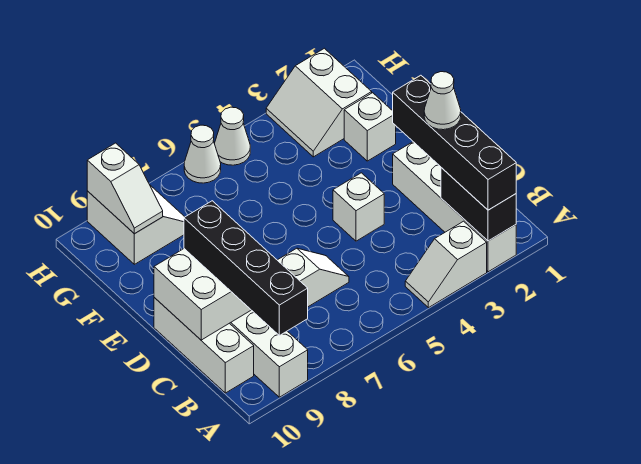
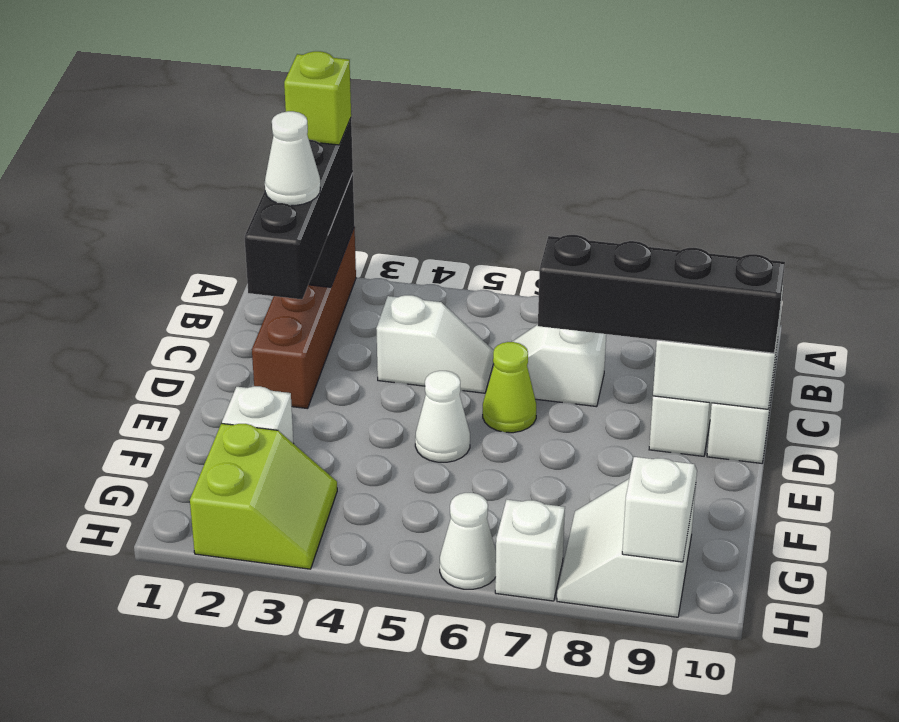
white brick A2:D2 level 1 -> brown brick A2:D2 level 1
none -> lime brick A2 level 4
white slope A3:A4 level 1 top 3 -> white slope C4:C5 level 1 top 4
black brick A9:D9 level 3 -> black brick D7:D10 level 3
white brick D4 level 1 -> white brick H7 level 1
none -> lime cone D6 level 1
white slope G2:H3 level 1 top 2 -> lime slope G2:H3 level 1 top 2
white cone H5 level 1 -> white cone E5 level 1

